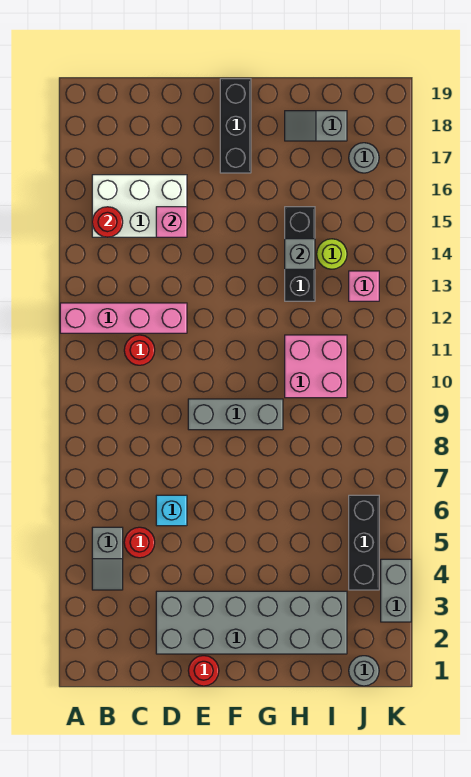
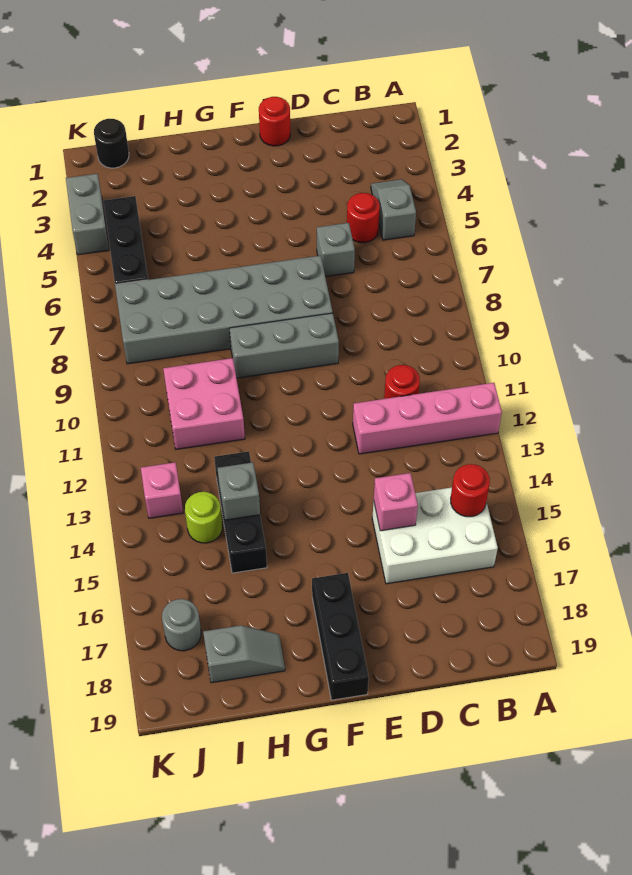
grey brick D2:I3 level 1 -> grey brick E7:J8 level 1
cyan brick D6 level 1 -> grey brick D6 level 1
grey round brick J1 level 1 -> black round brick J1 level 1

